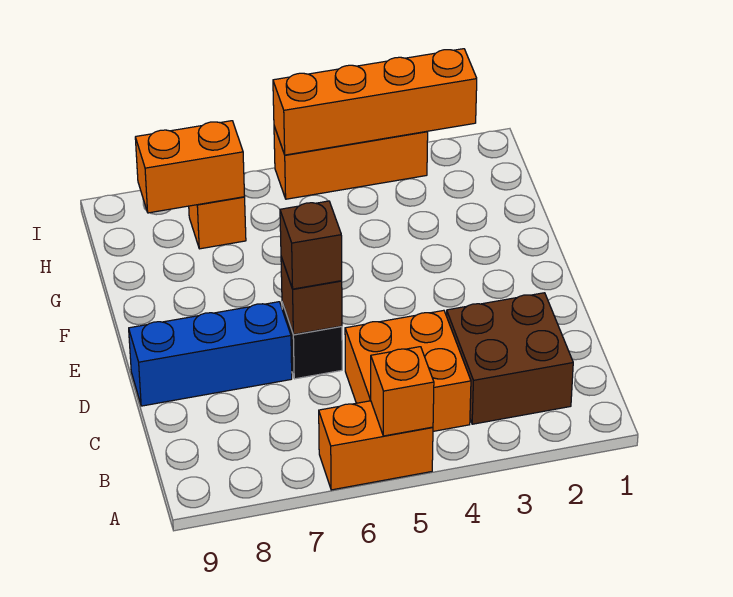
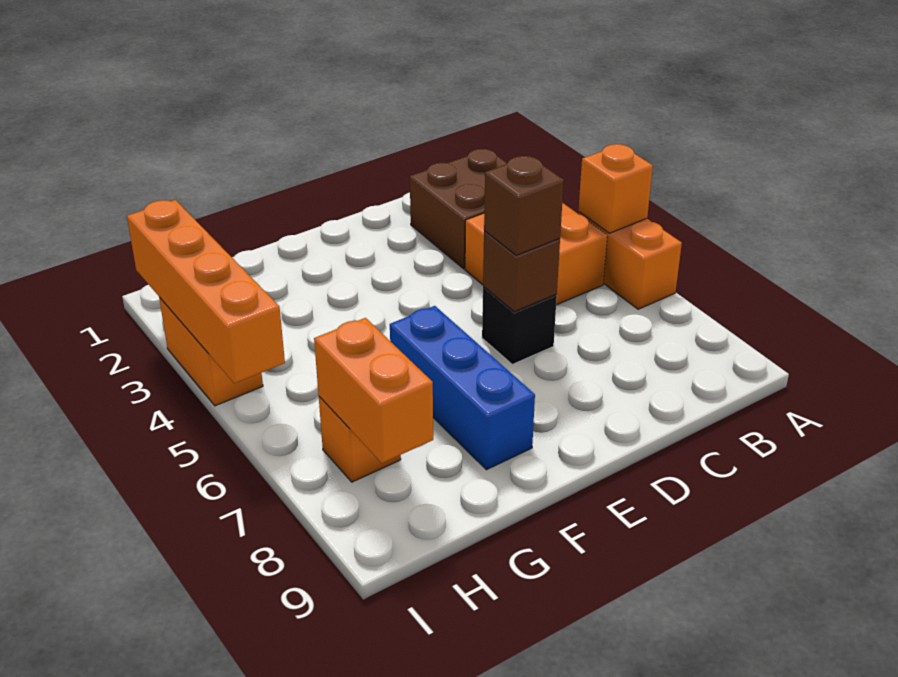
blue brick D7:D9 level 1 -> blue brick F6:F8 level 1
orange brick I3:I5 level 1 -> orange brick I3:I4 level 1

